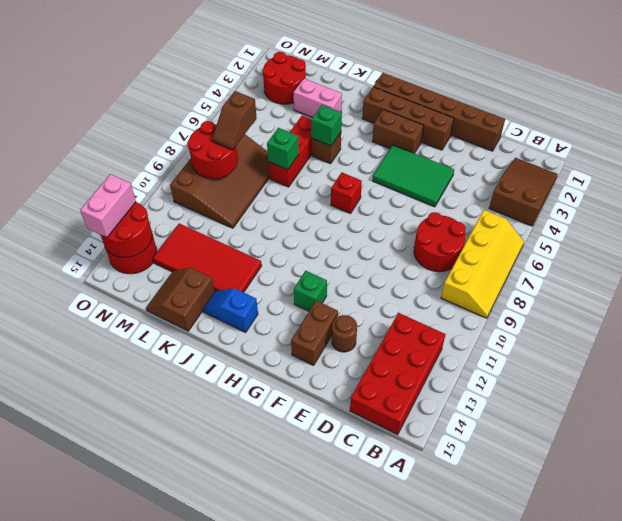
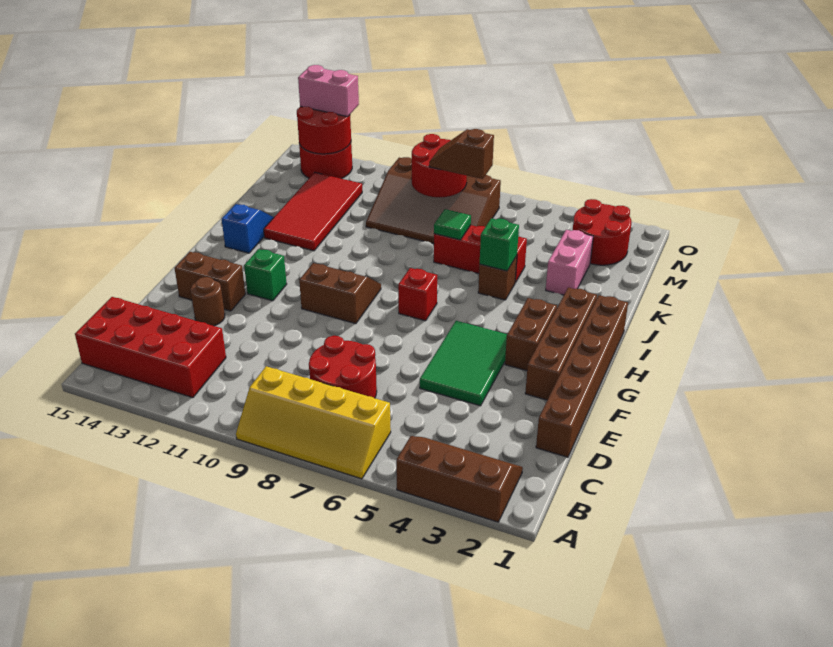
brown slope A2:B4 level 1 top 4 -> brown slope A2:B4 level 1 top A
green brick K7 level 2 -> green tile K7 level 2
brown slope K14:L15 level 1 top K -> brown slope G9:H10 level 1 top G

